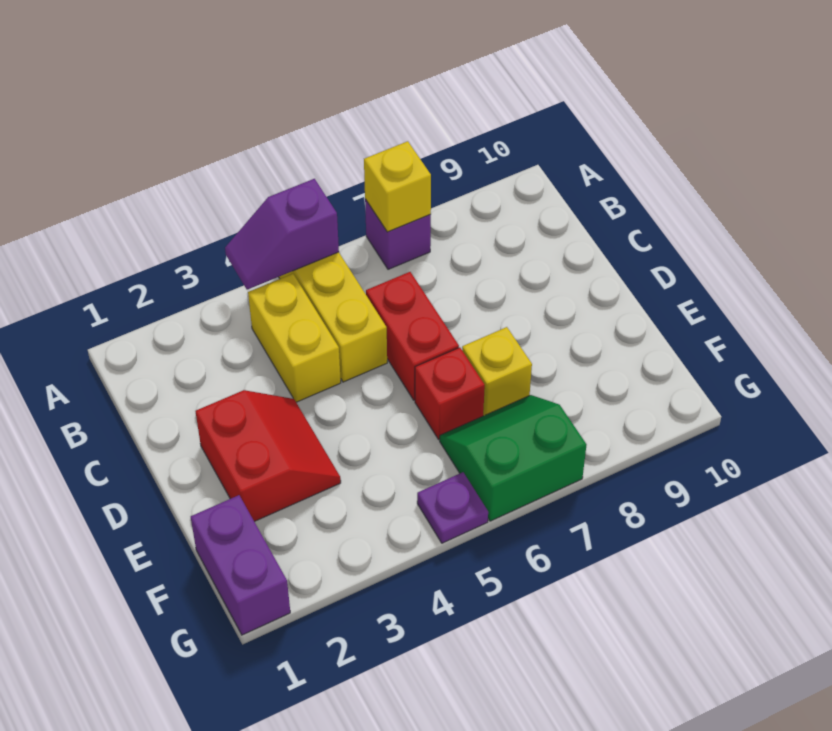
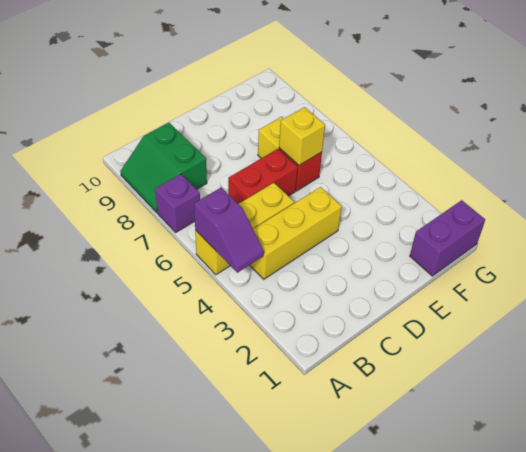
yellow brick A7 level 2 -> yellow brick E6 level 2
yellow brick B4:C4 level 1 -> yellow brick B4:D4 level 1
red slope D2:E3 level 1 top 2 -> none
green slope F6:G7 level 1 top G -> green slope A8:B9 level 1 top B
purple plate G5 level 1 -> none

